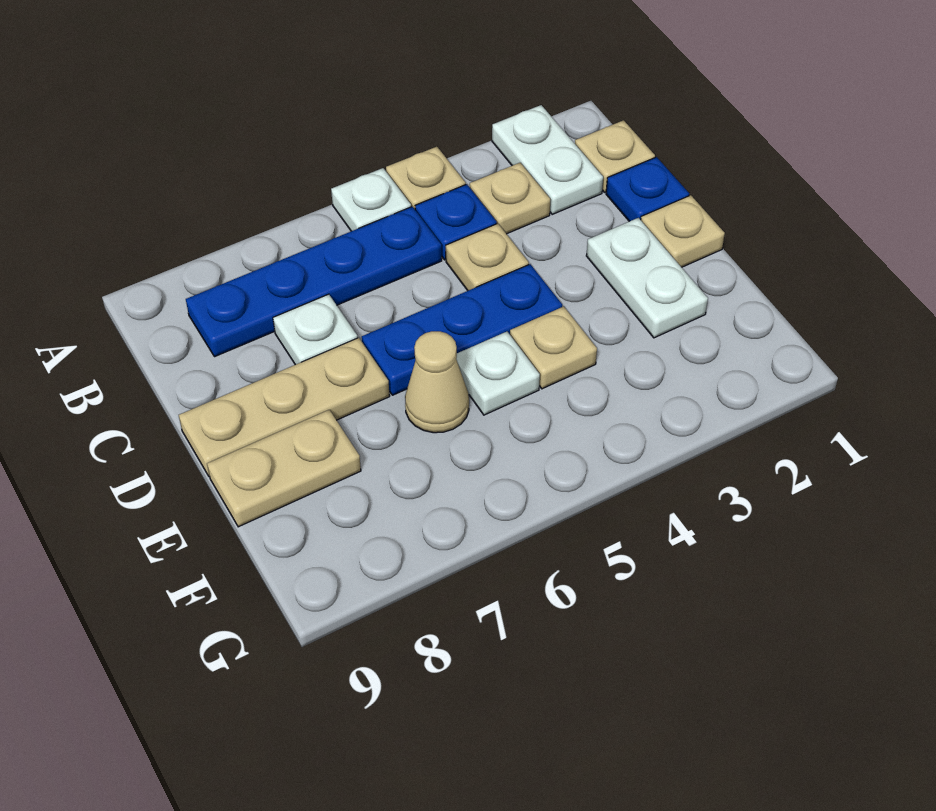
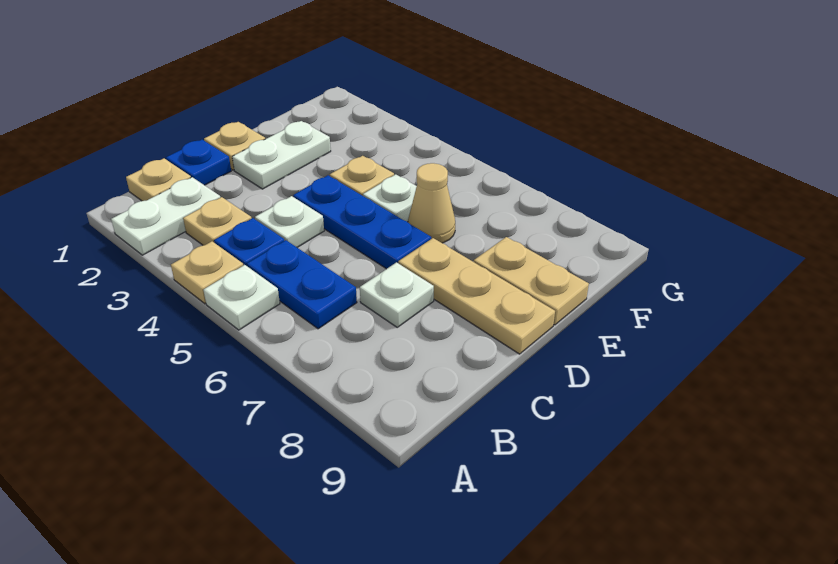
blue plate B5:B8 level 1 -> blue plate B5:B6 level 1
tan plate C4 level 1 -> white plate C4 level 1

